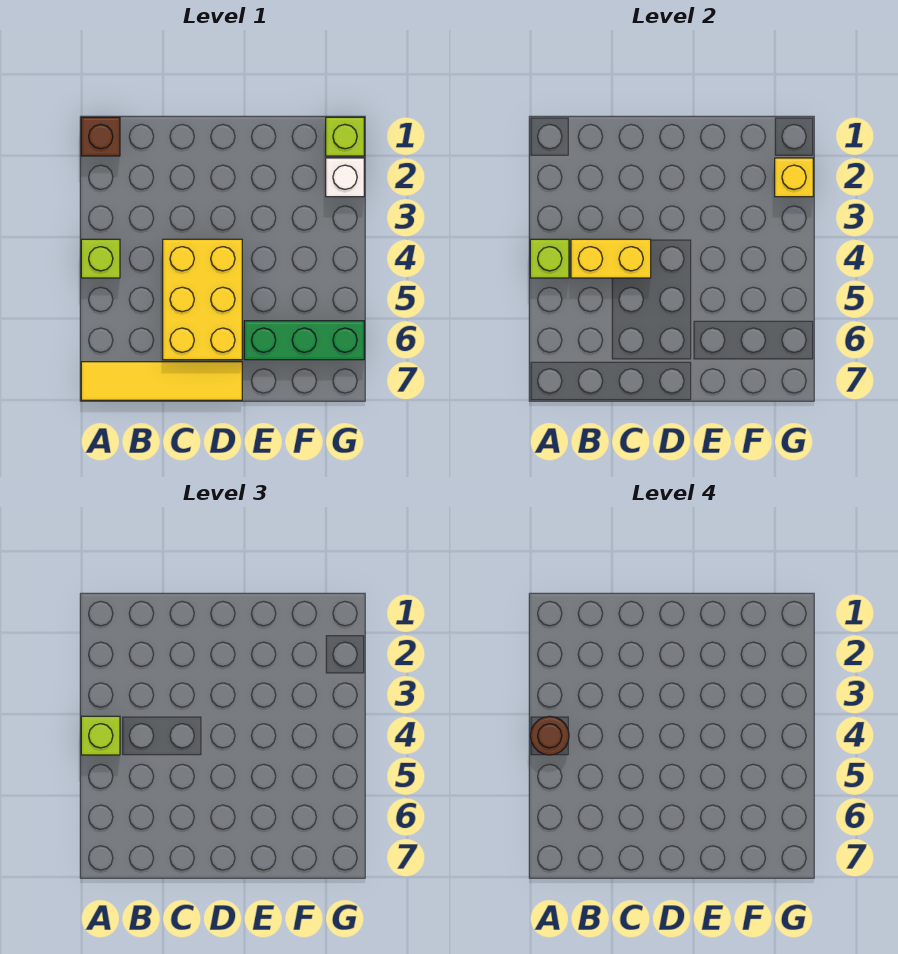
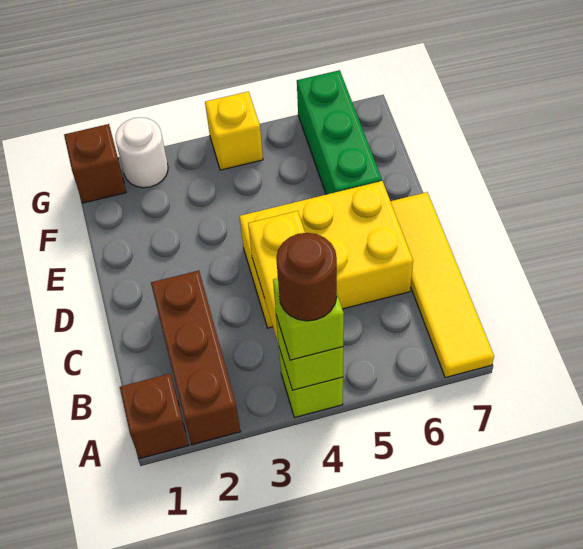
none -> brown brick A2:C2 level 1
lime brick G1 level 1 -> brown brick G1 level 1
white brick G2 level 1 -> white round brick G2 level 1
yellow brick G2 level 2 -> yellow brick G4 level 1

